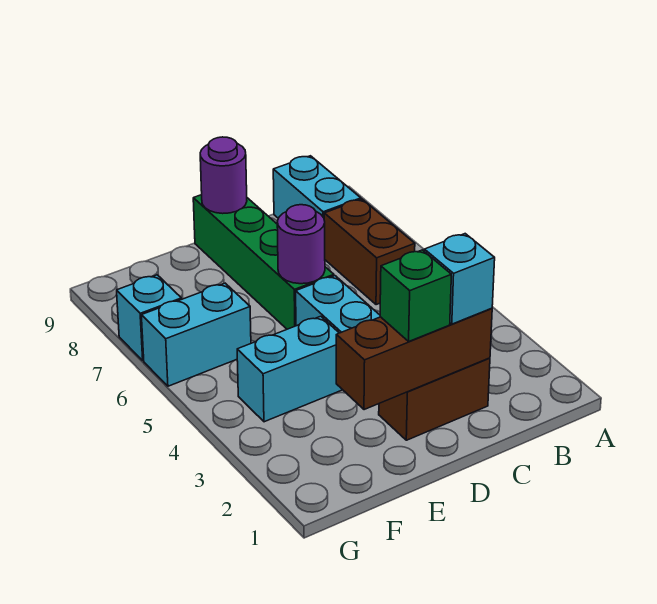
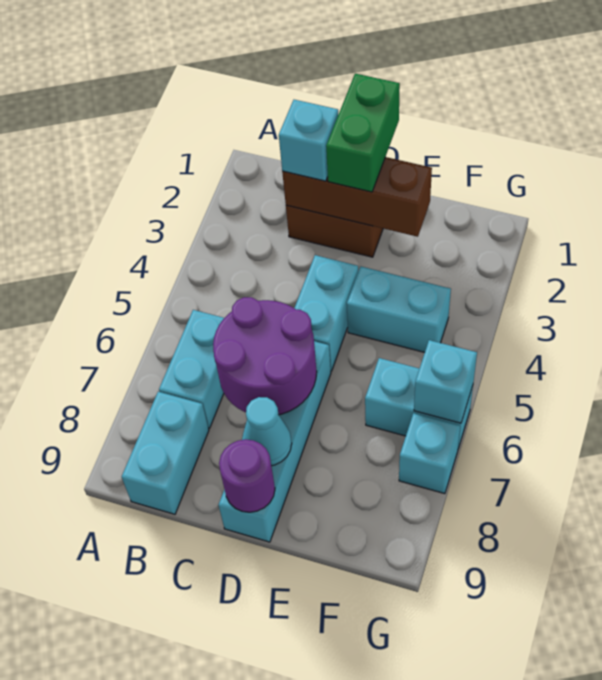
brown brick B6:B7 level 1 -> cyan brick B6:B7 level 1
green brick D2 level 3 -> green brick D1:D2 level 3
green brick D6:D9 level 1 -> cyan brick D6:D9 level 1
purple round brick D6 level 2 -> purple round brick C6:D7 level 2
none -> cyan cone D8 level 2
none -> cyan brick G6 level 2

